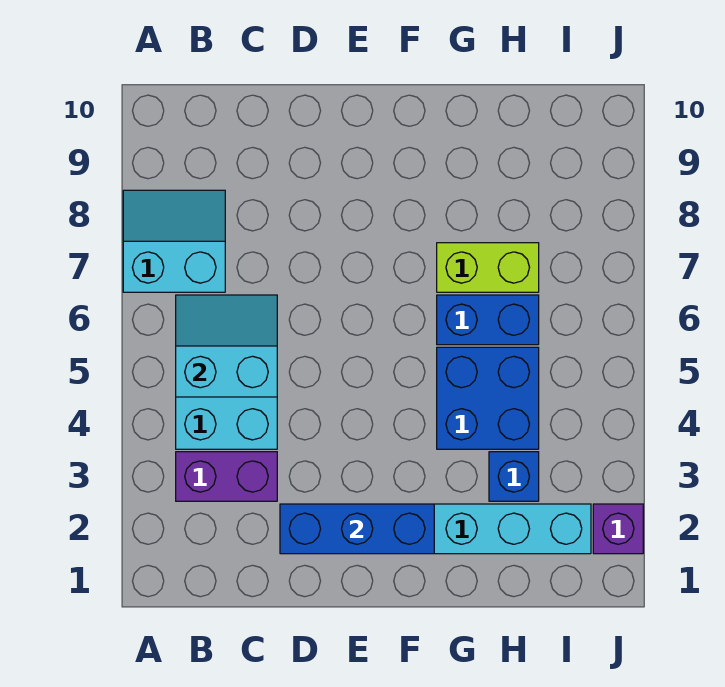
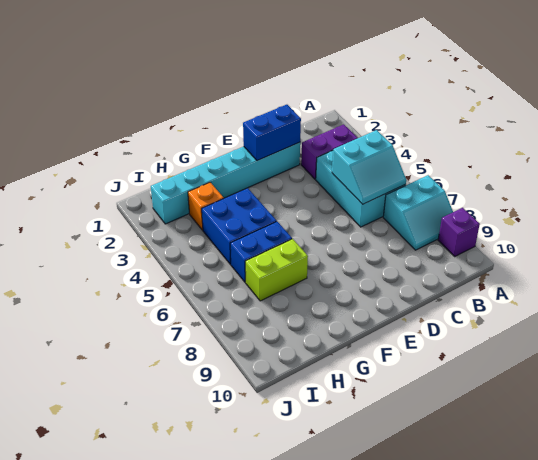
blue brick D2:F2 level 2 -> blue brick D2:E2 level 2
blue brick H3 level 1 -> orange brick H3 level 1
purple brick J2 level 1 -> purple brick A9 level 1

